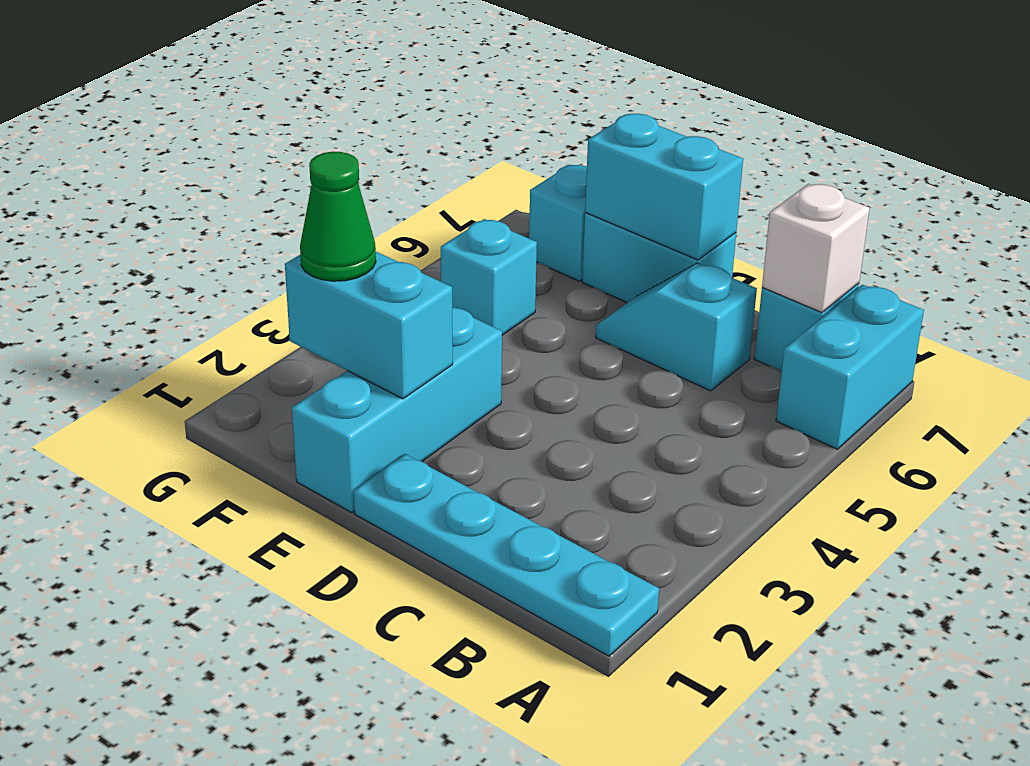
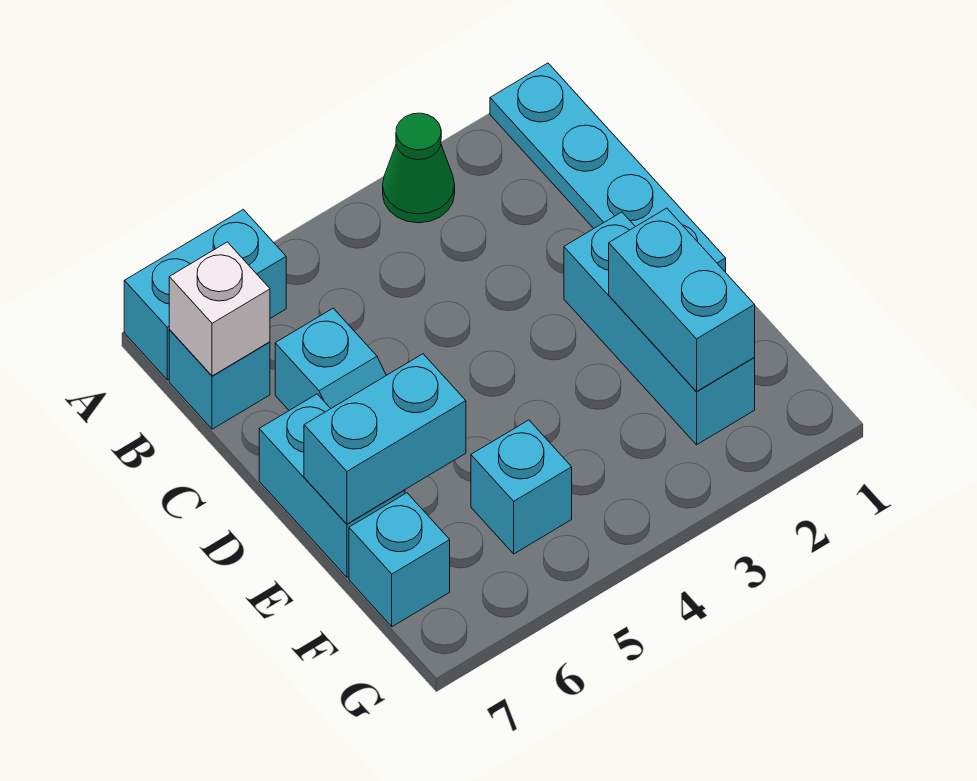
cyan brick D7:E7 level 2 -> cyan brick E6:E7 level 2
cyan brick E1:E3 level 1 -> cyan brick D2:F2 level 1
green cone F2 level 3 -> green cone A3 level 1

